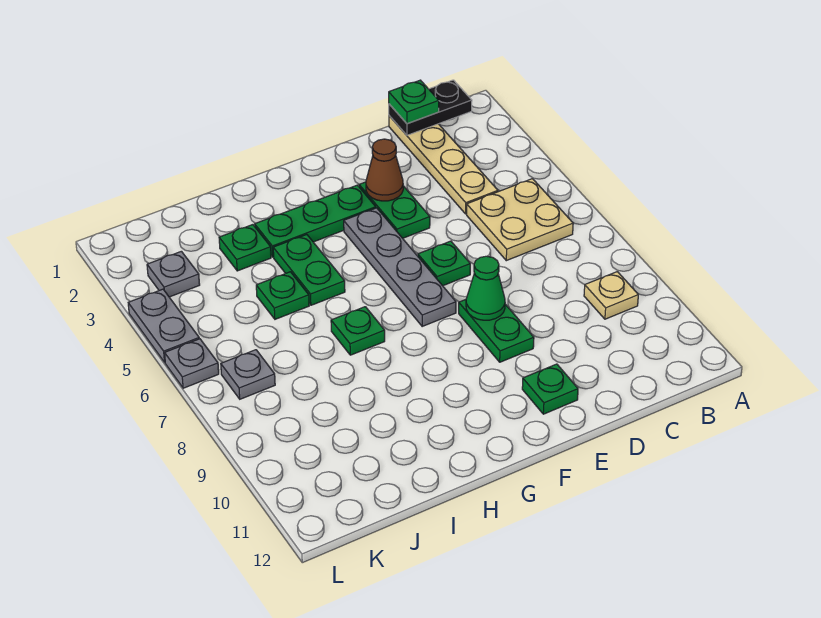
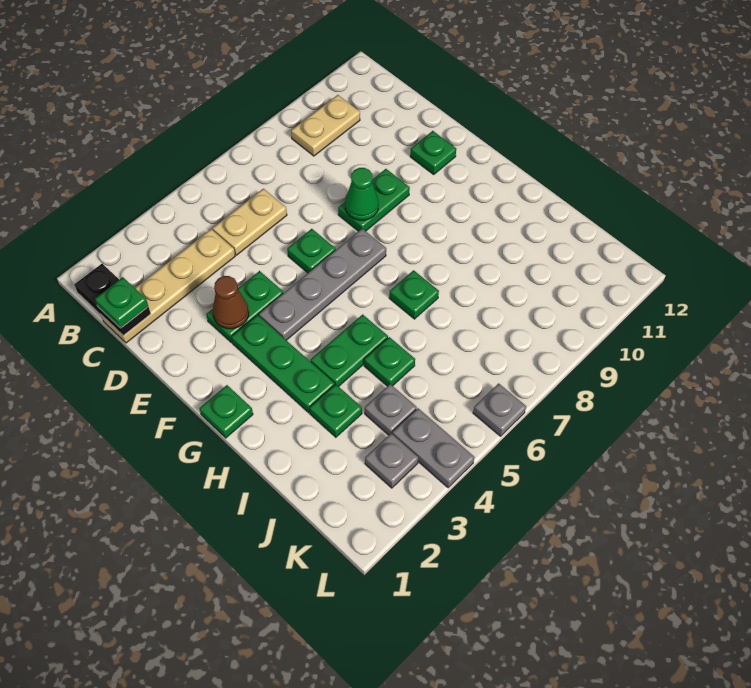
tan plate B5:C6 level 1 -> tan plate C5:C6 level 1
tan plate B9 level 1 -> tan plate B9:B10 level 1
none -> green plate G1 level 1
grey plate K7 level 1 -> grey plate J4 level 1
grey plate L4:L5 level 1 -> grey plate K4:L4 level 1

